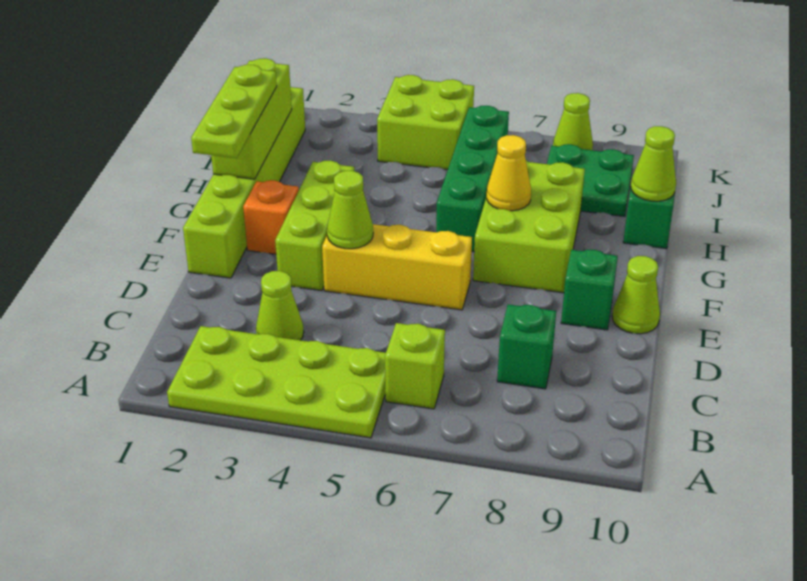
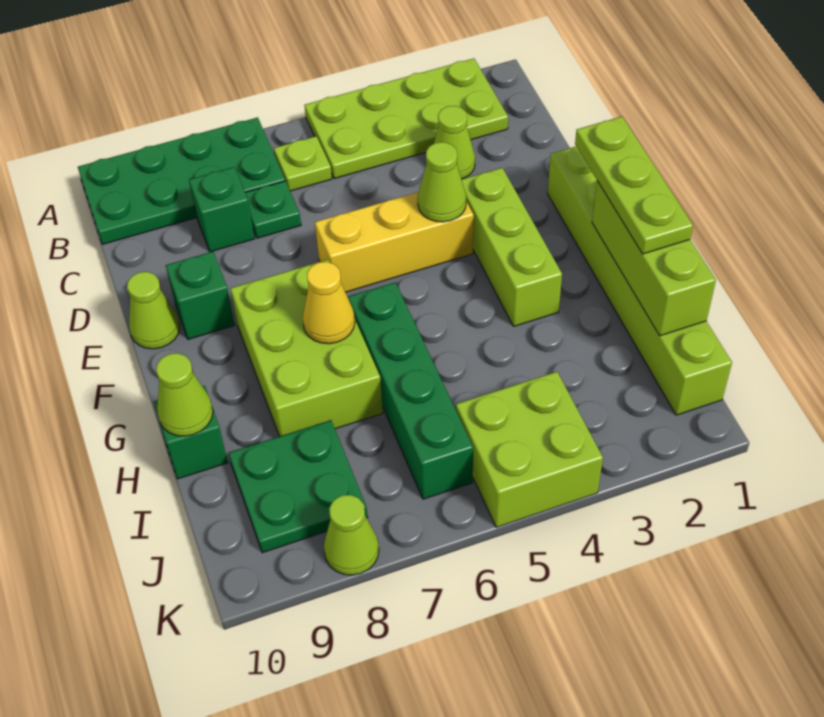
none -> green plate A7:B10 level 1
lime brick B6 level 1 -> lime plate B6 level 1
none -> green plate C7 level 1
orange brick F2 level 1 -> none

